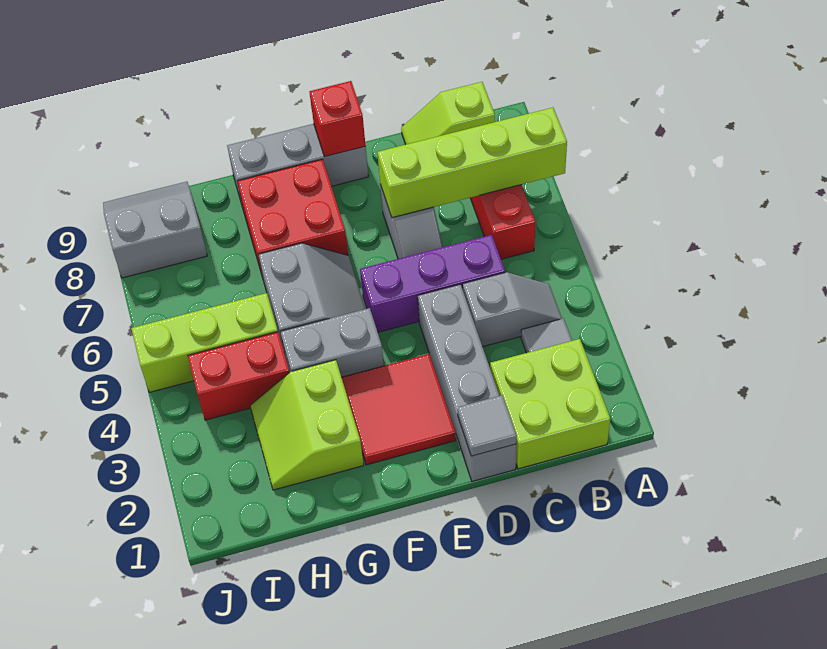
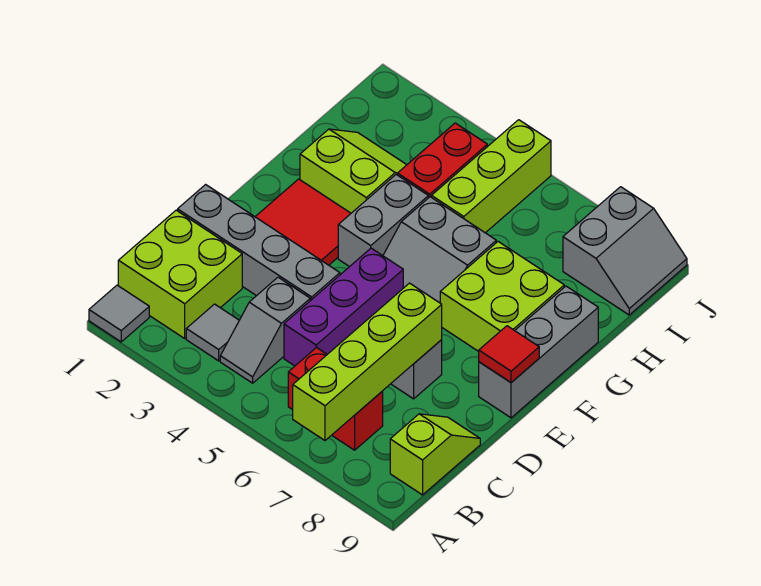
grey tile D1 level 2 -> grey tile A1 level 1
red brick E9 level 2 -> red tile E9 level 2
red brick F7:G8 level 1 -> lime brick F7:G8 level 1

